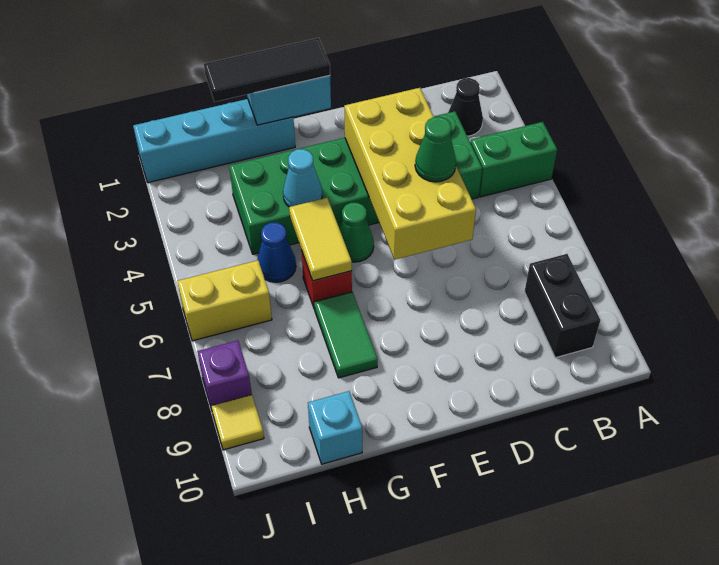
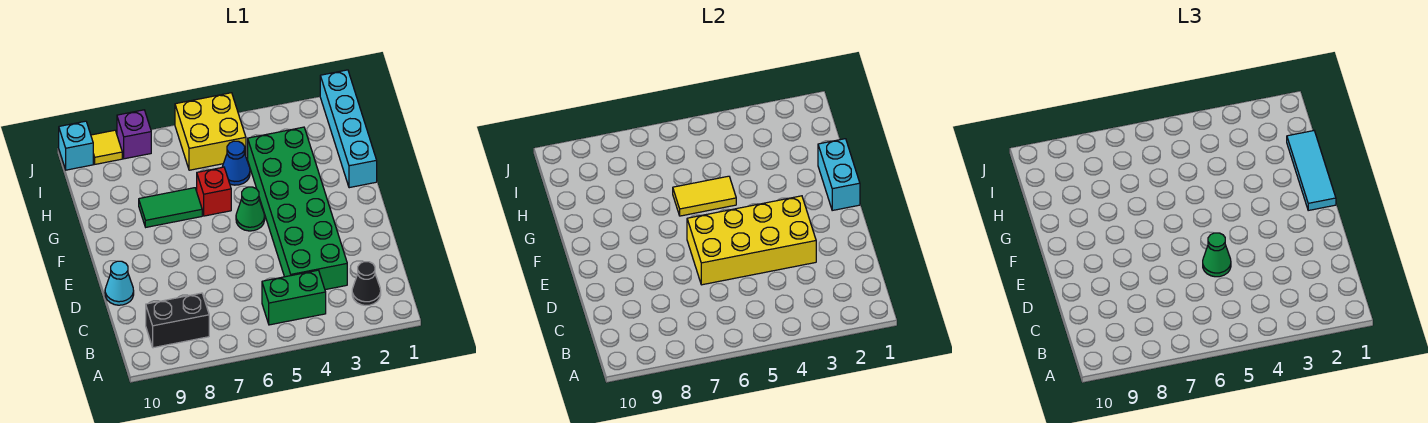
green brick A4:B4 level 1 -> green brick B4:B5 level 1
black tile F1:H1 level 3 -> cyan tile F1:H1 level 3
cyan cone G4 level 2 -> cyan cone D10 level 1
cyan brick H10 level 1 -> cyan brick J10 level 1
yellow brick I6:J6 level 1 -> yellow brick I5:J6 level 1

